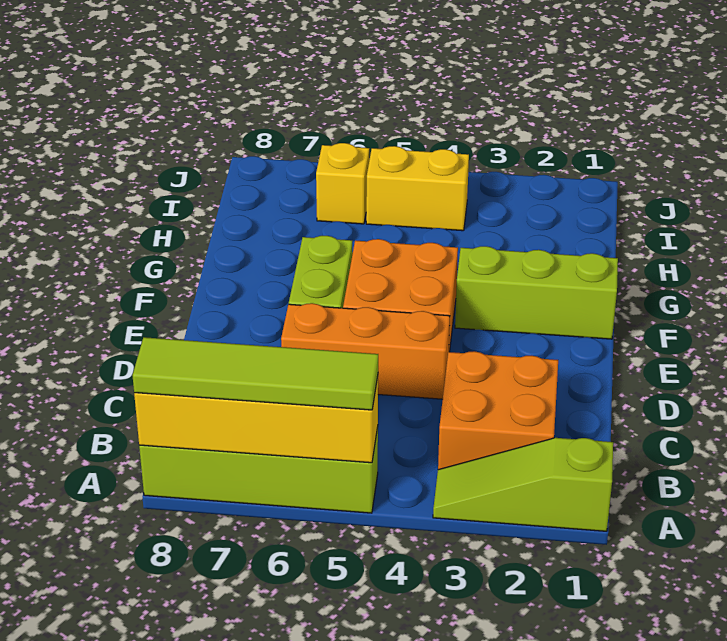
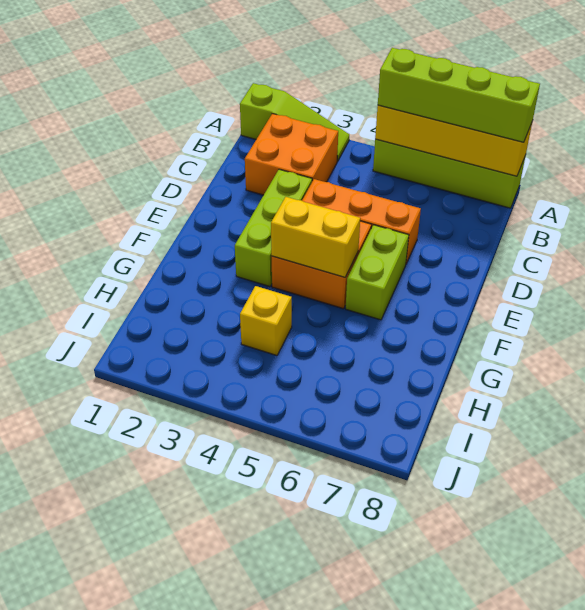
lime tile A5:A8 level 3 -> lime brick A5:A8 level 3
lime brick F1:F3 level 1 -> lime brick D3:F3 level 1
yellow brick I4:I5 level 1 -> yellow brick F4:F5 level 2
yellow brick I6 level 1 -> yellow brick H4 level 1

